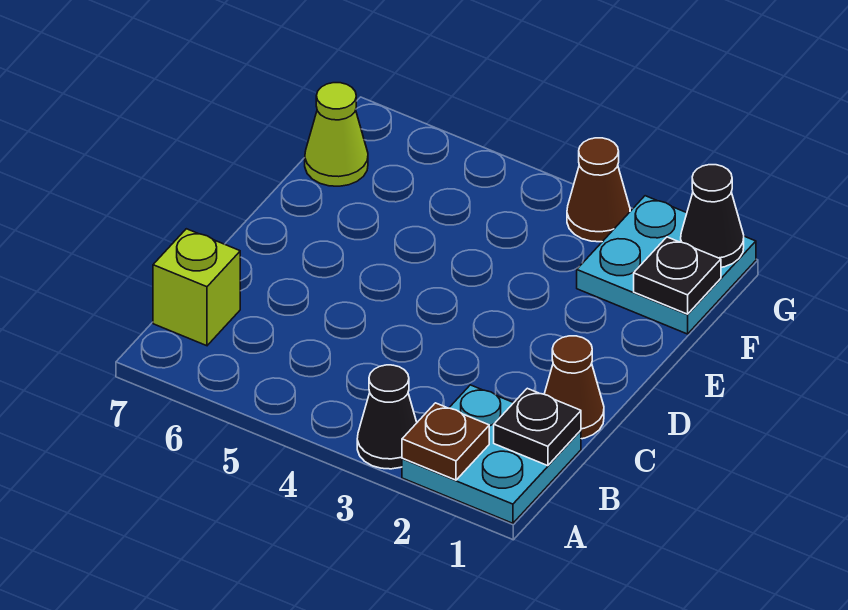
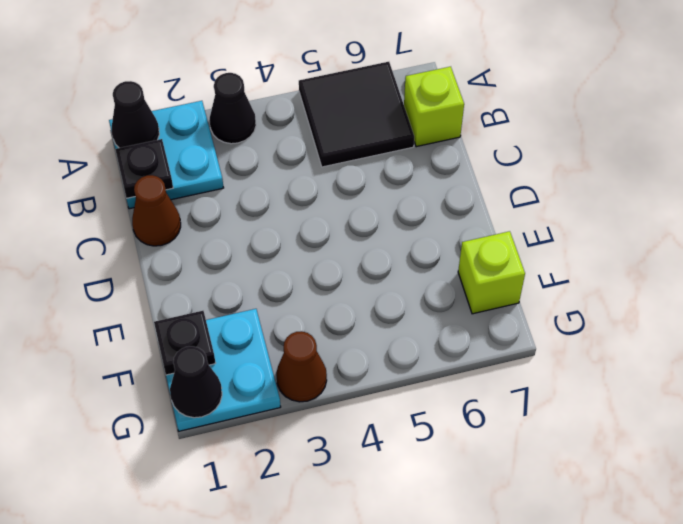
none -> black cone A1 level 2
brown plate A2 level 2 -> none
none -> black tile A5:B6 level 1
lime cone F7 level 1 -> lime brick F7 level 1

